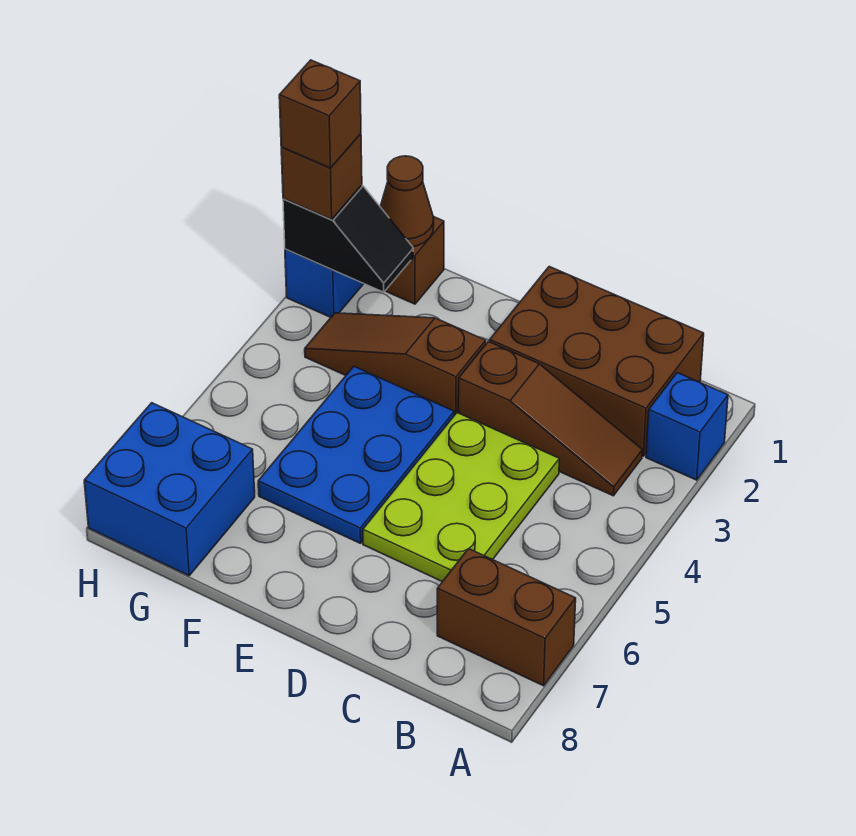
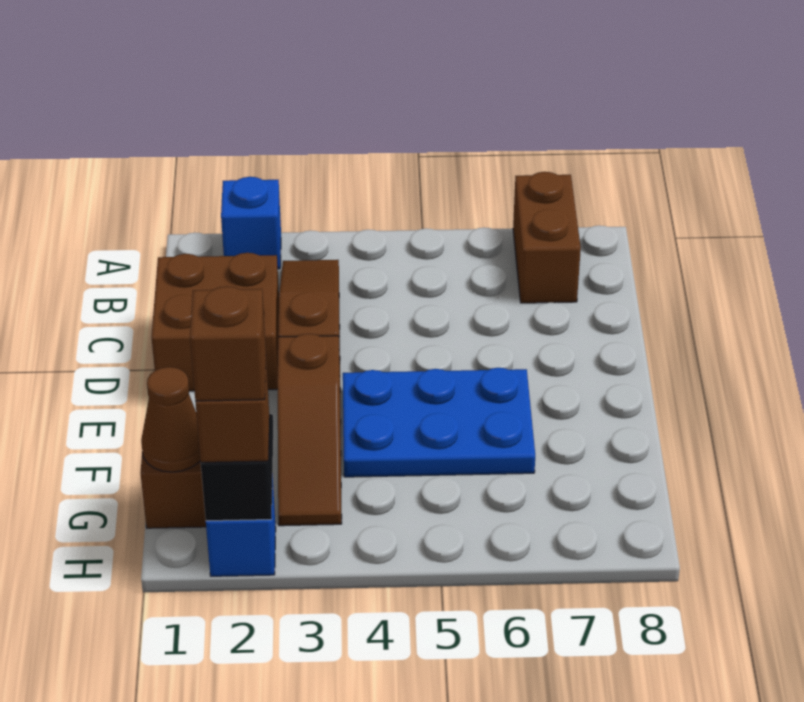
brown brick B1:D2 level 1 -> brown brick C1:D2 level 1
lime plate C4:D6 level 1 -> none
blue brick G7:H8 level 1 -> none

